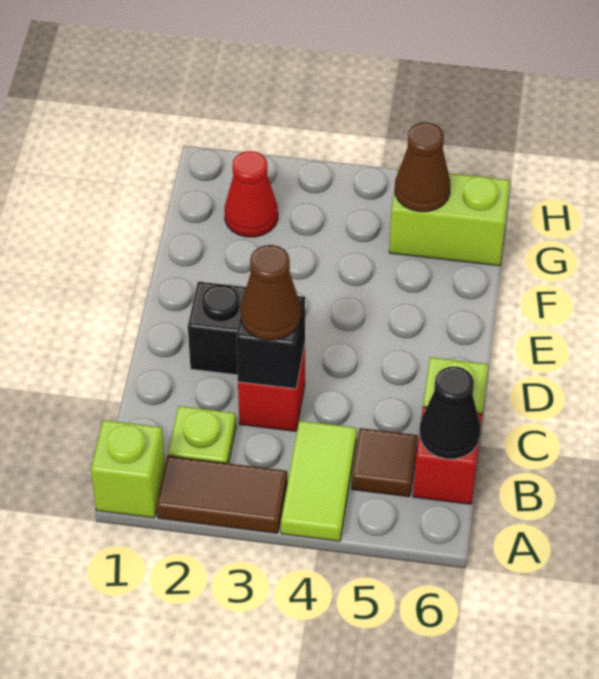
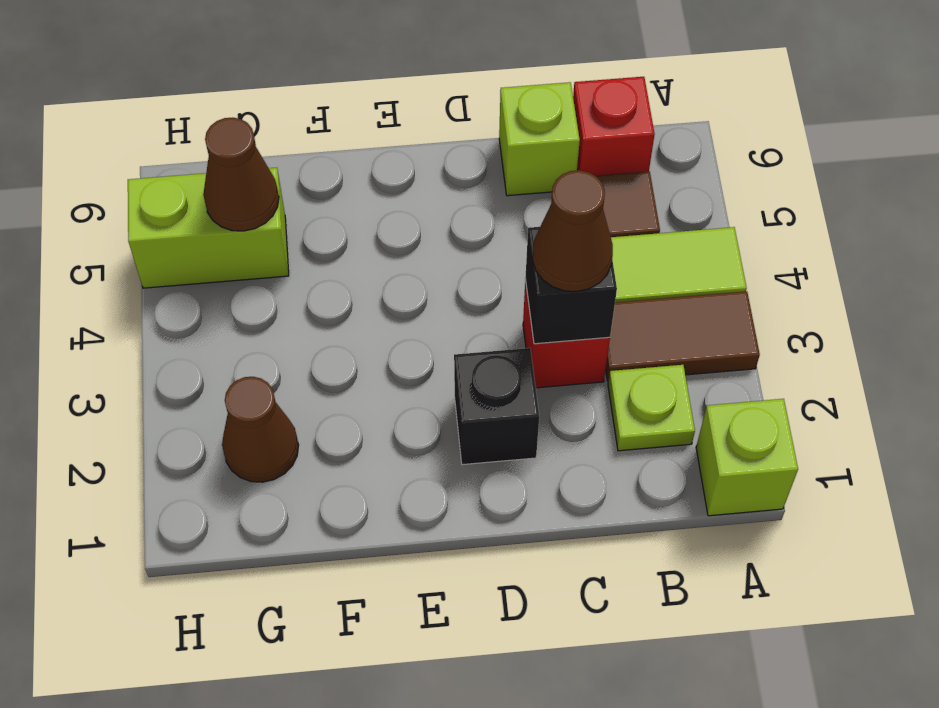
brown tile A2:A3 level 1 -> brown tile A3:B3 level 1
black cone B6 level 2 -> none
red cone G2 level 1 -> brown cone G2 level 1
lime brick G5:G6 level 1 -> lime brick G5:H5 level 1

